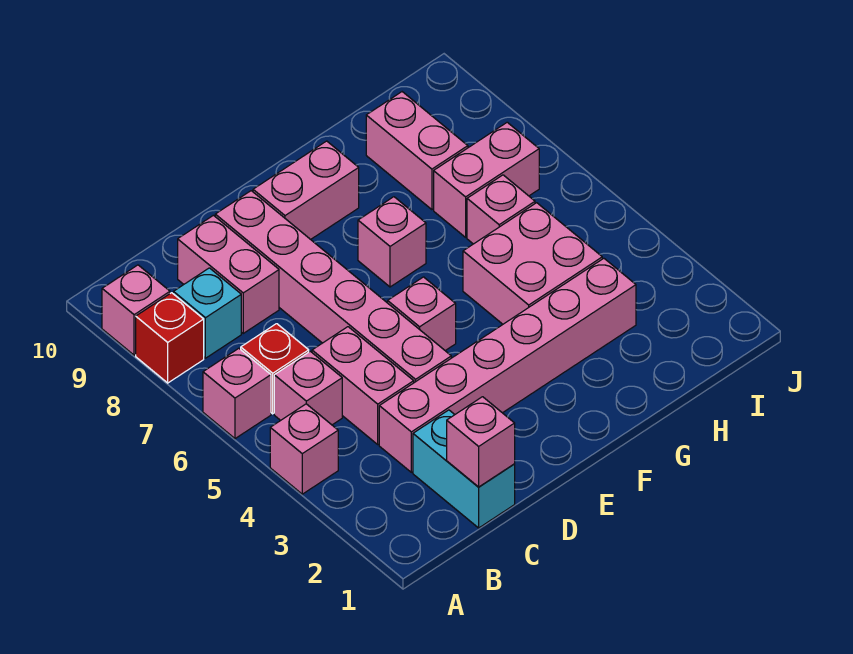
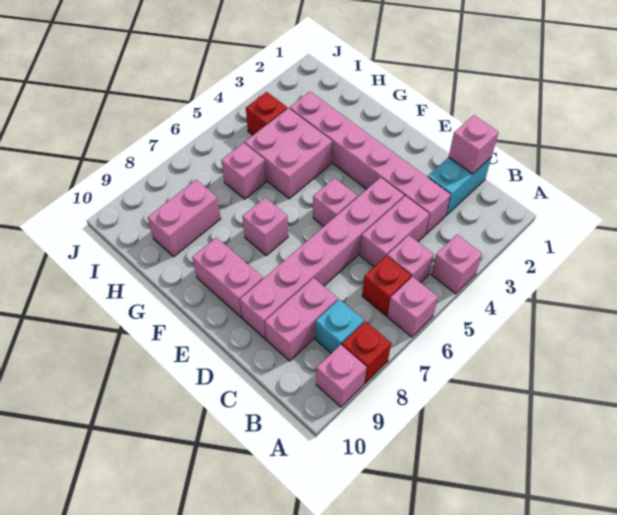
pink brick H7:I7 level 1 -> none
none -> red brick I4 level 1

